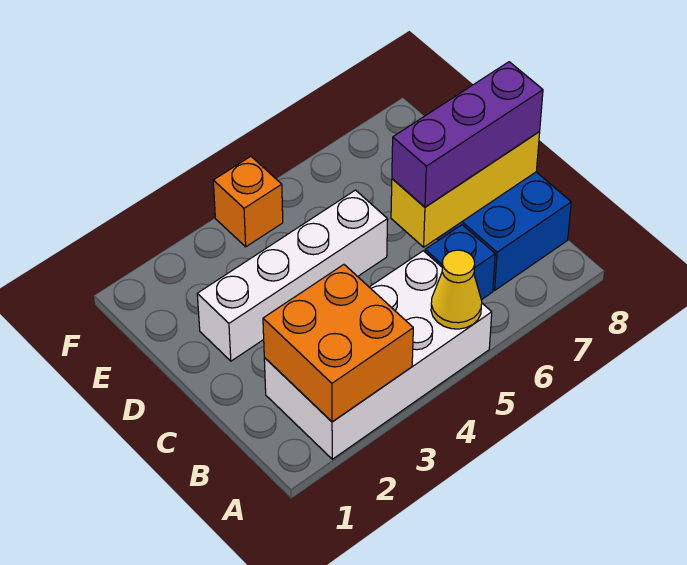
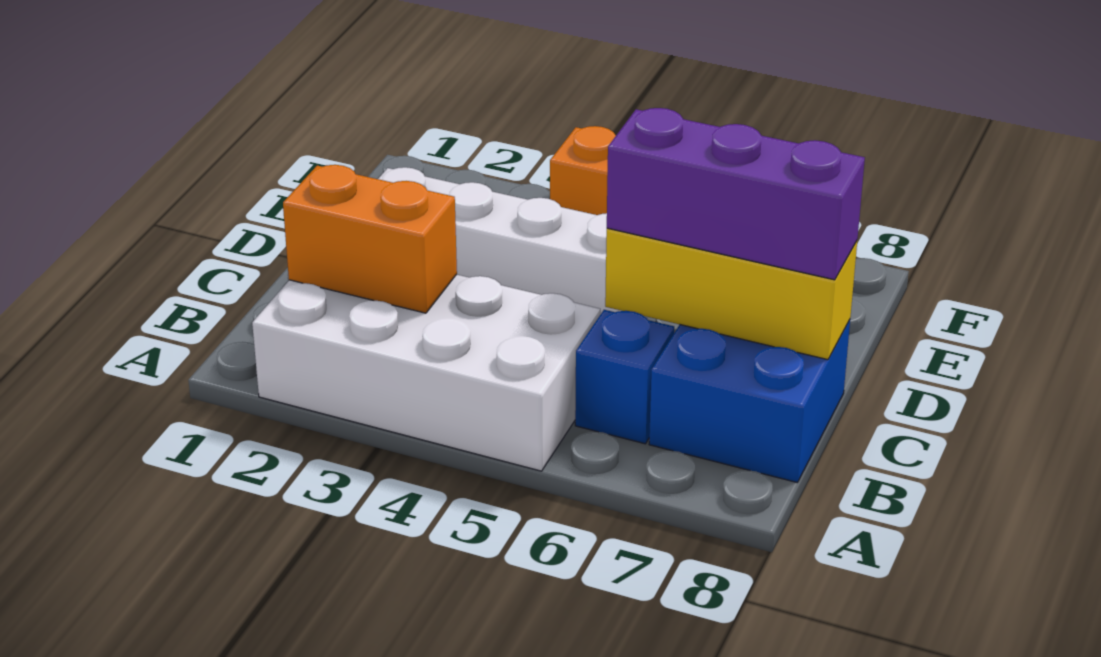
orange brick A2:B3 level 2 -> orange brick B2:B3 level 2
yellow cone A5 level 2 -> none

